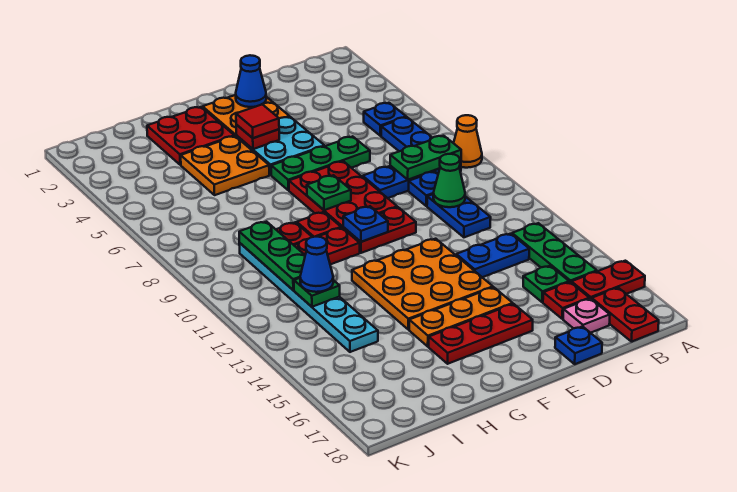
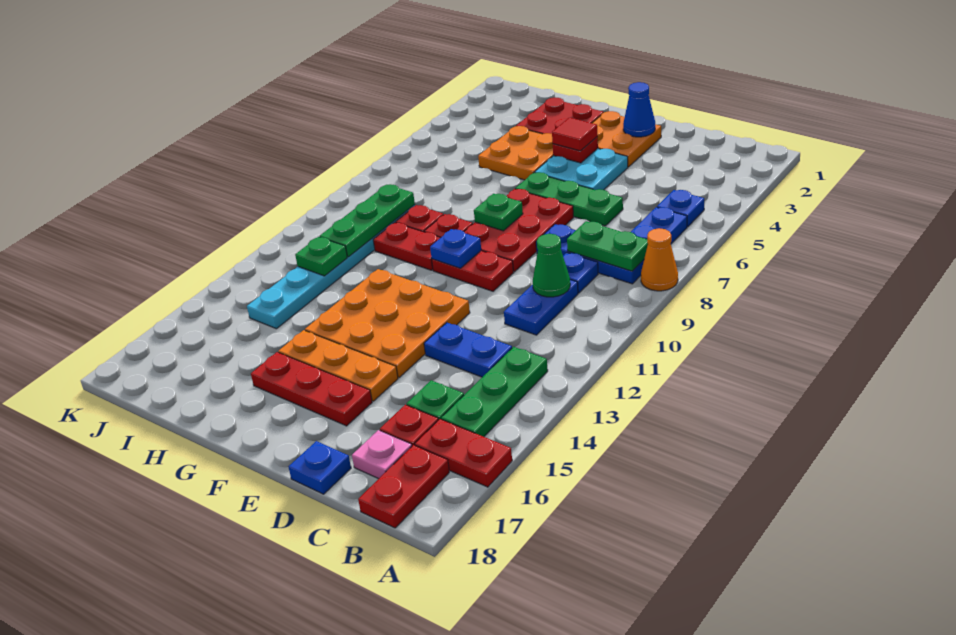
blue cone I12 level 3 -> none

